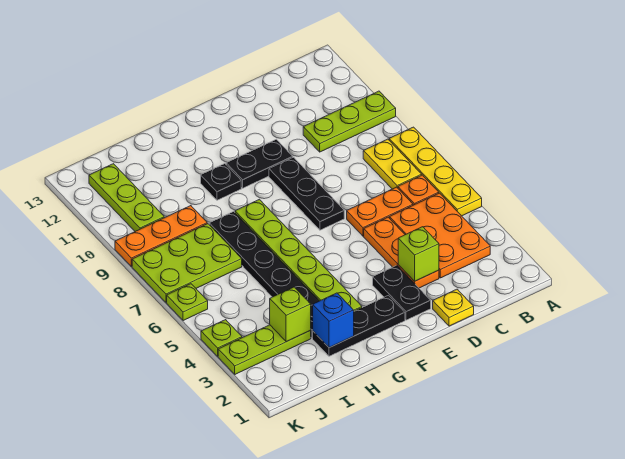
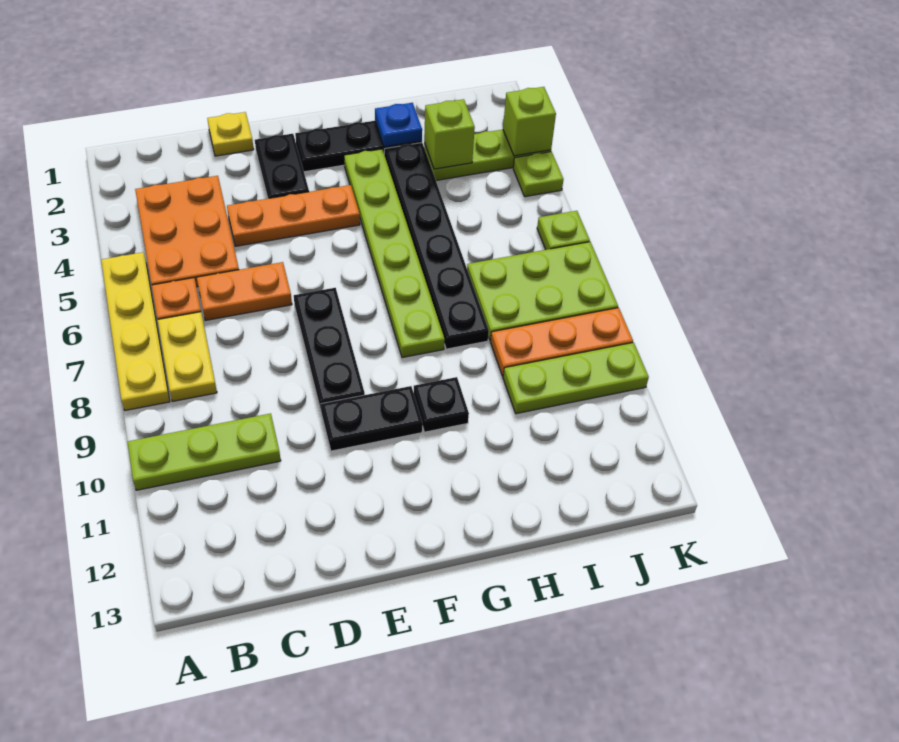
orange plate D3:D5 level 1 -> orange plate D4:F4 level 1
lime brick D3 level 2 -> lime brick K3 level 2
blue brick H2 level 2 -> blue plate H2 level 2
lime plate J10:J12 level 1 -> lime plate I10:K10 level 1

